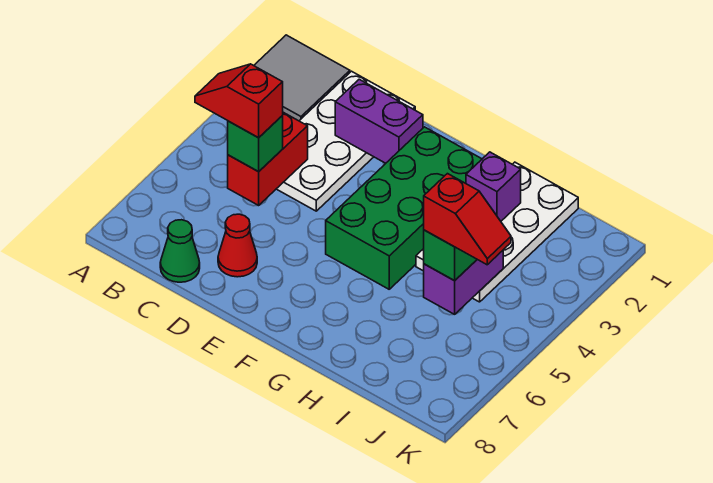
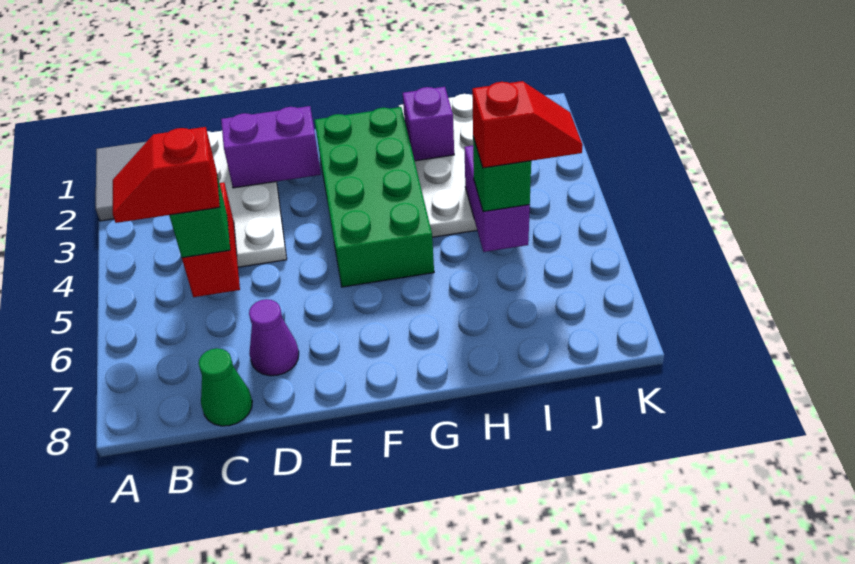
red cone D7 level 1 -> purple cone D7 level 1

